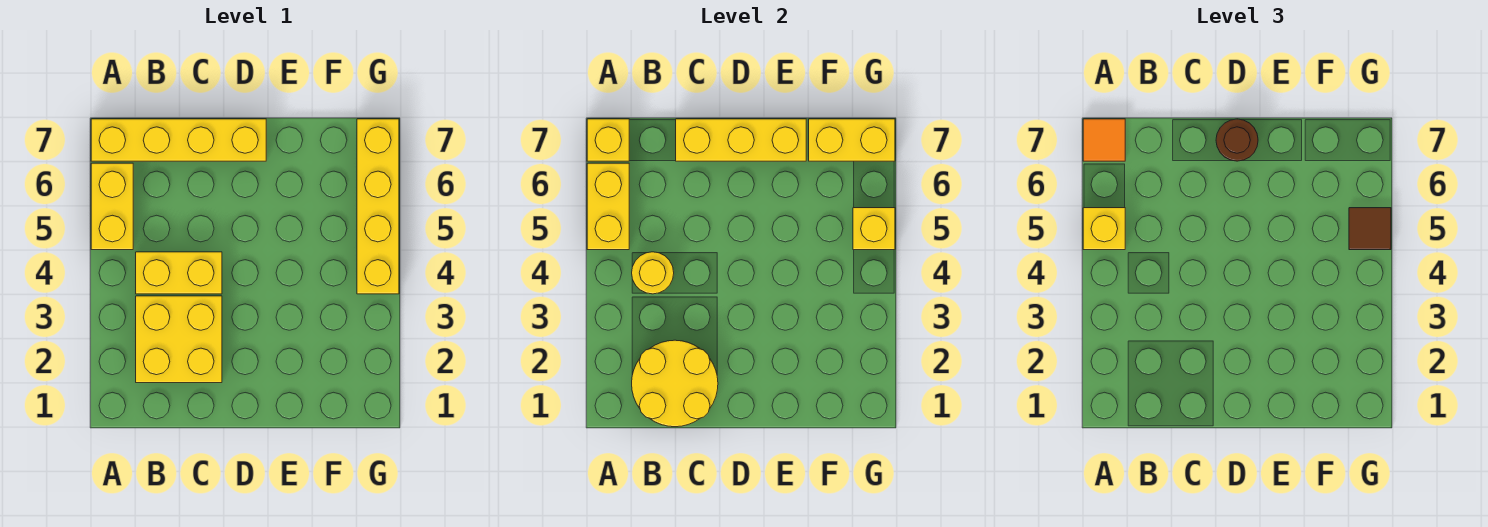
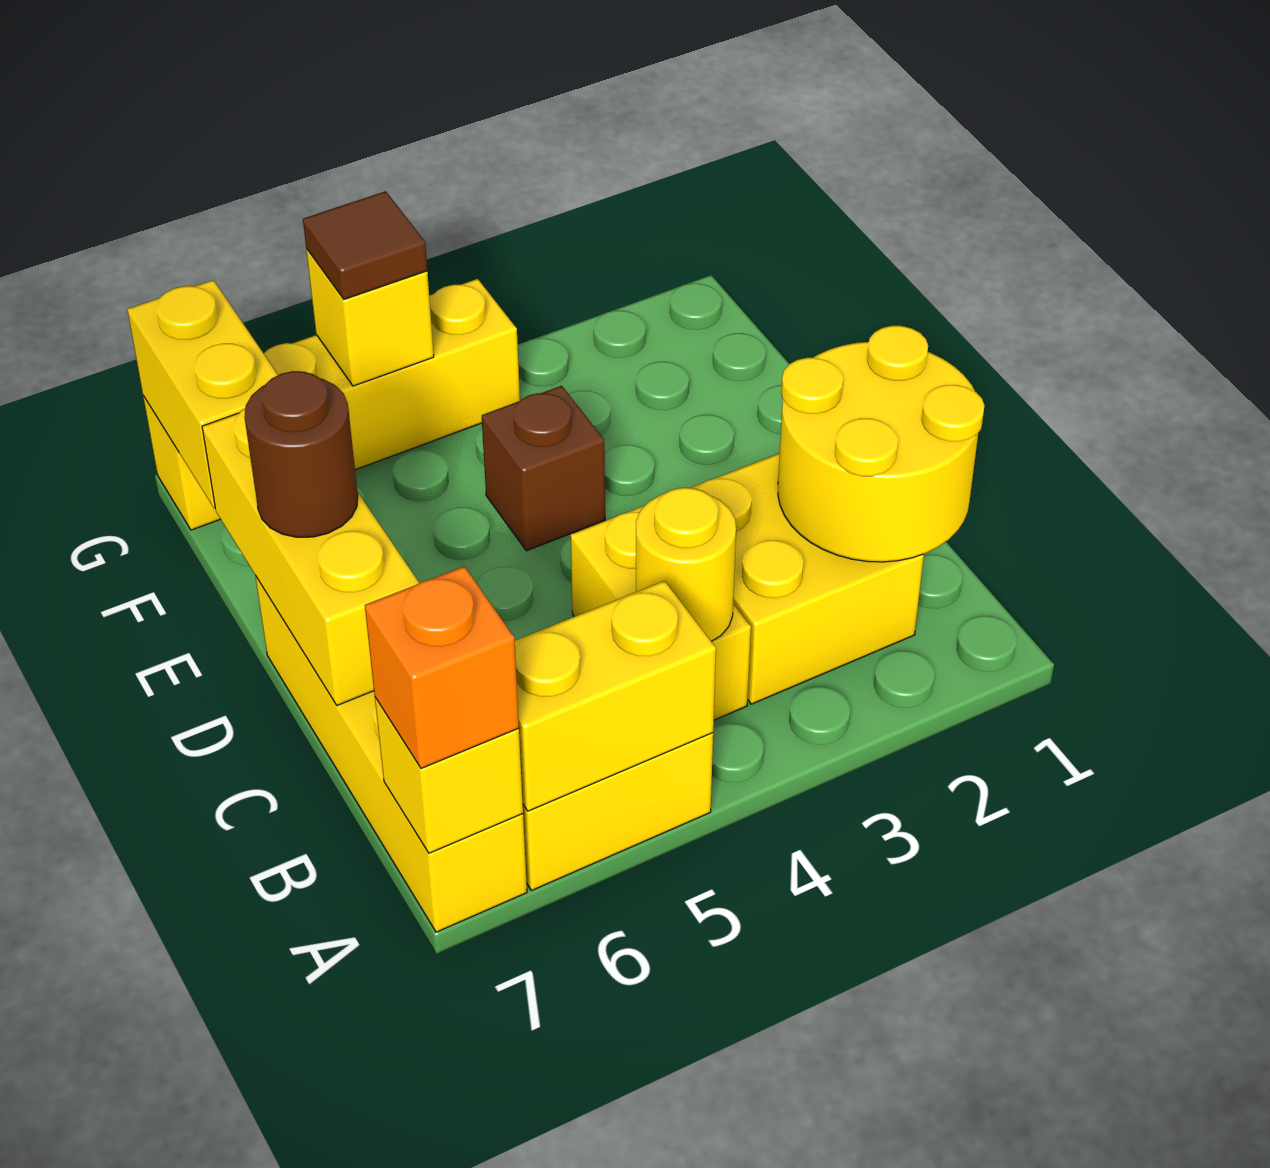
yellow brick A5 level 3 -> none
orange tile A7 level 3 -> orange brick A7 level 3
none -> brown brick E4 level 1

